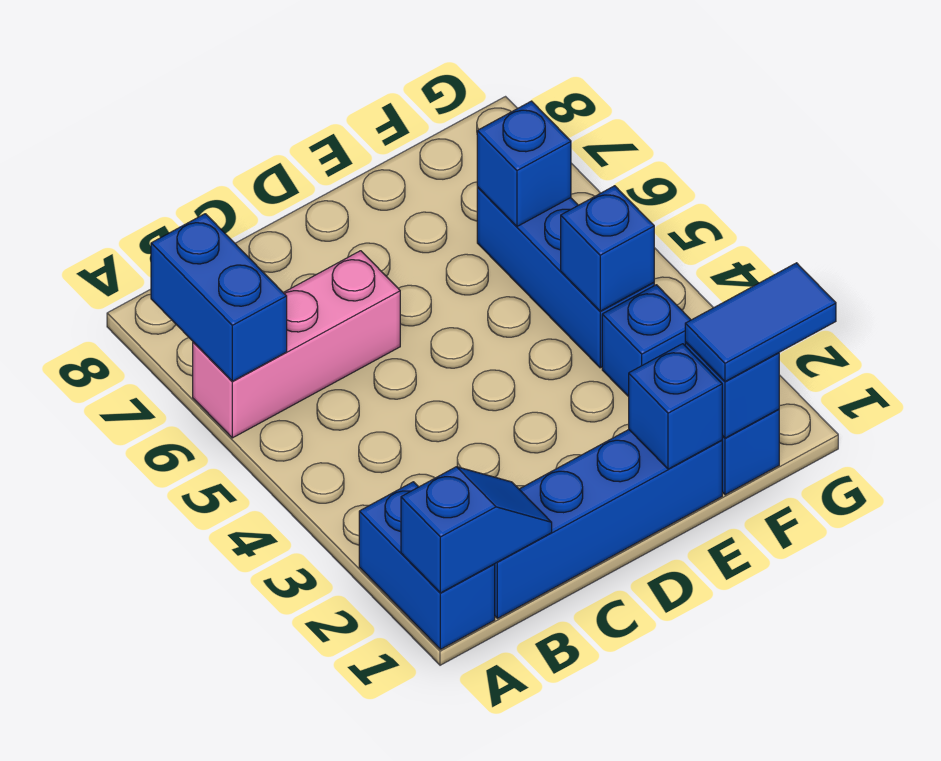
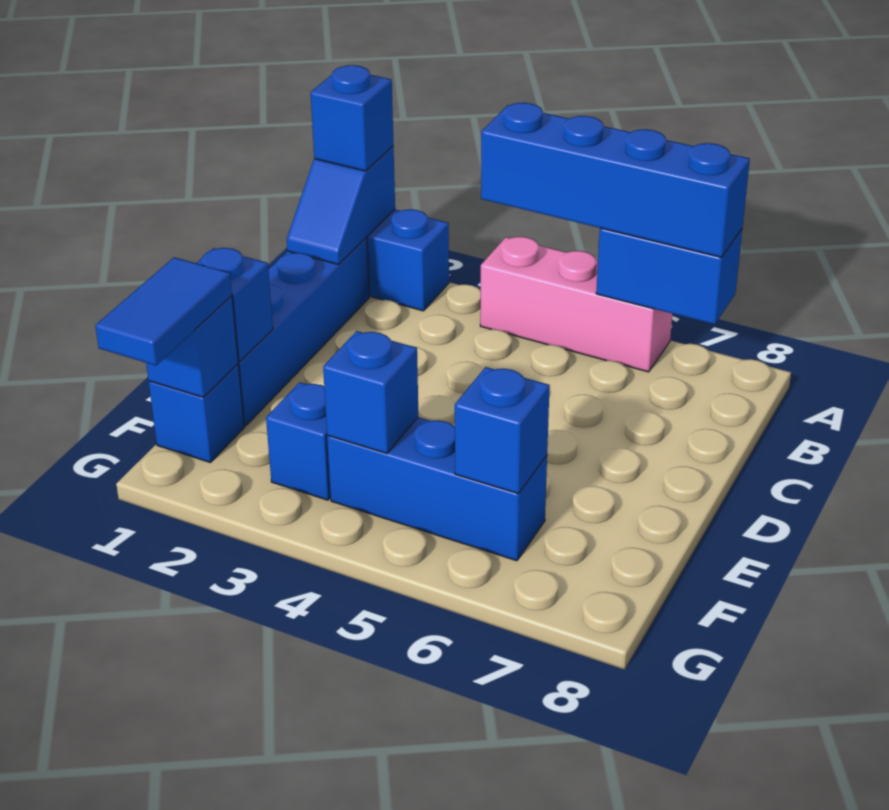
none -> blue brick A1 level 3
none -> blue brick A4:A7 level 3
pink brick A6:C6 level 1 -> pink brick A4:A6 level 1

